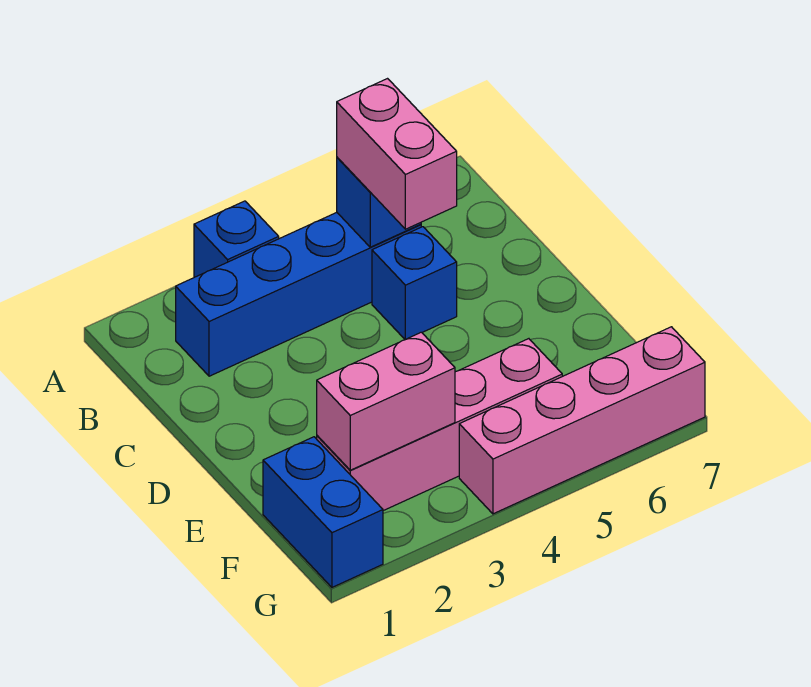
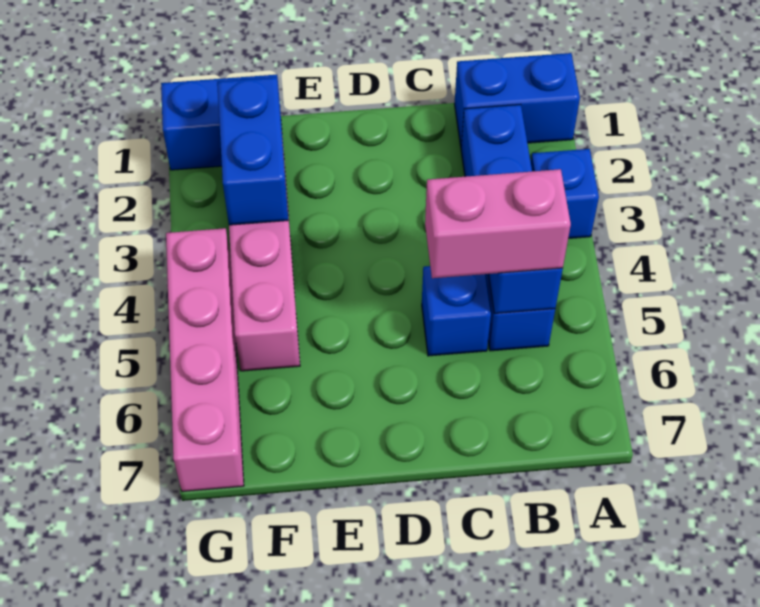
none -> blue brick A1:B1 level 1
pink brick F2:F3 level 2 -> blue brick F2:F3 level 2

